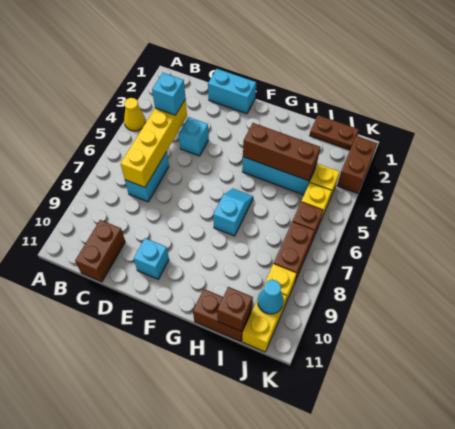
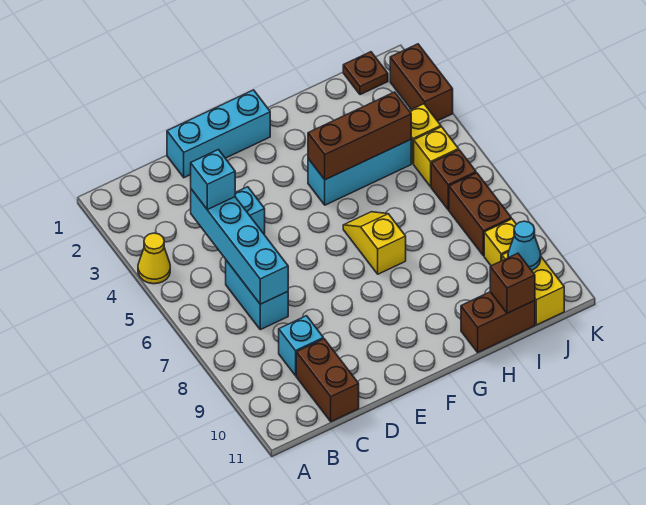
yellow brick C4:C7 level 2 -> cyan brick C4:C7 level 2
cyan brick D1:E1 level 1 -> cyan brick D1:F1 level 1
cyan brick E10 level 1 -> cyan brick C9 level 1
cyan slope G6:G7 level 1 top 7 -> yellow slope G6:G7 level 1 top 7
brown plate I1:J1 level 1 -> brown plate J1 level 1

